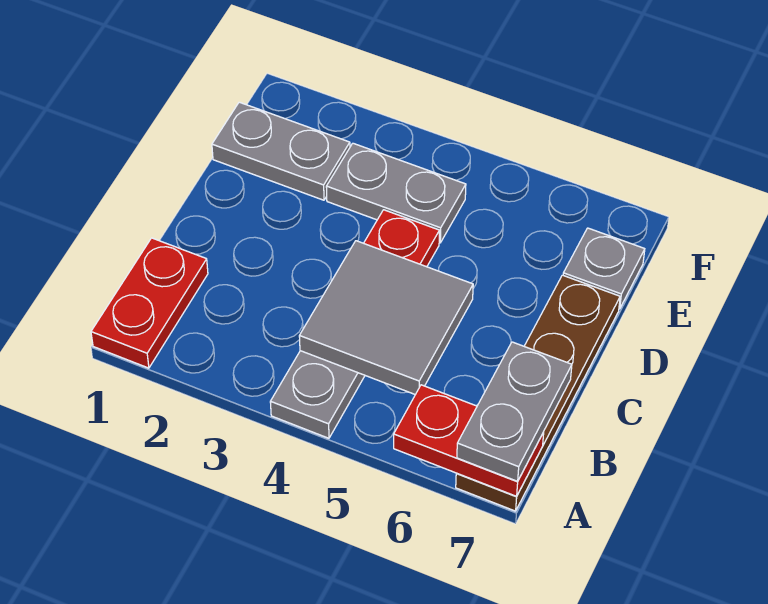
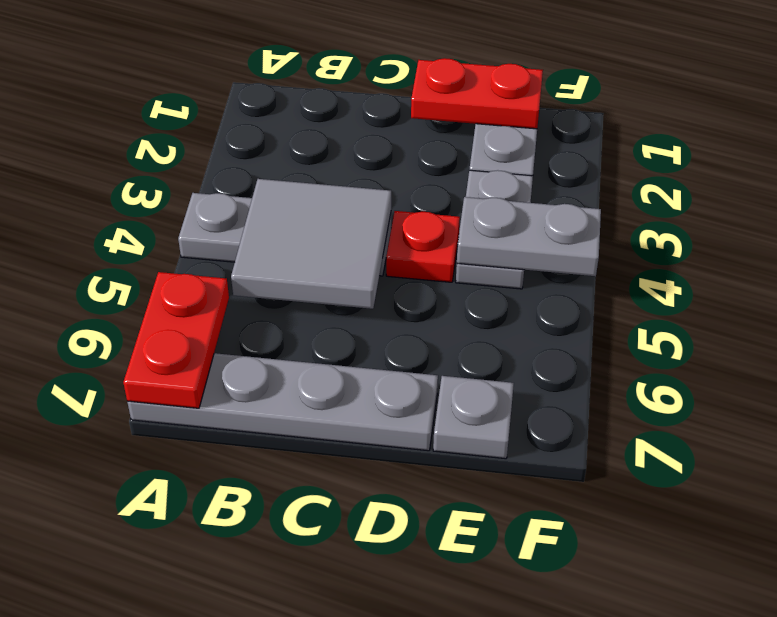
red plate A1:B1 level 1 -> red plate D1:E1 level 2
brown plate A7:D7 level 1 -> grey plate A7:D7 level 1
grey plate A7:B7 level 3 -> grey plate E4:F4 level 2

